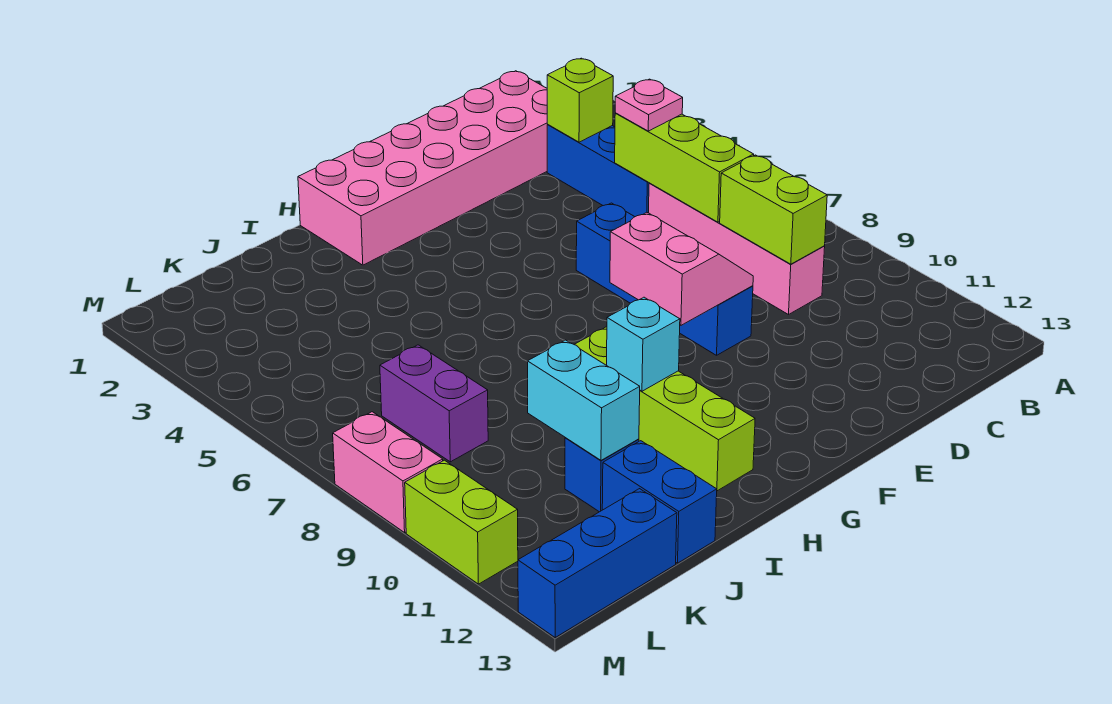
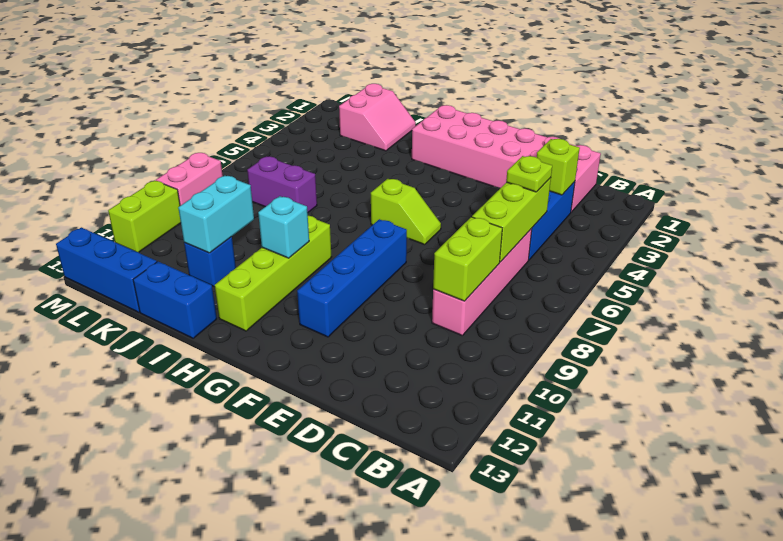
pink plate C5 level 3 -> lime plate C5 level 3
blue brick E6:E9 level 1 -> blue brick F8:F11 level 1
pink slope E8:F9 level 2 top F -> pink slope J1:K2 level 1 top K
none -> lime slope F6:G6 level 1 top G
blue brick J12:J13 level 1 -> blue brick I13:J13 level 1
purple brick K7:K8 level 1 -> purple brick J7:K7 level 1

